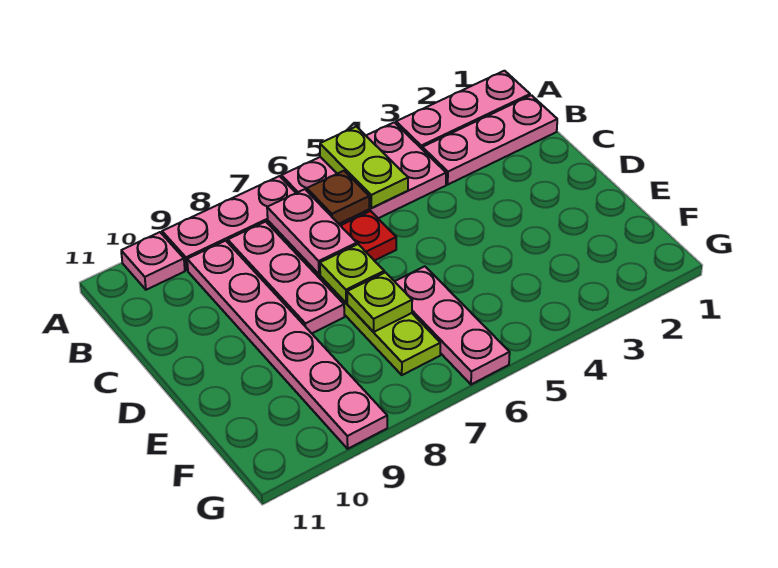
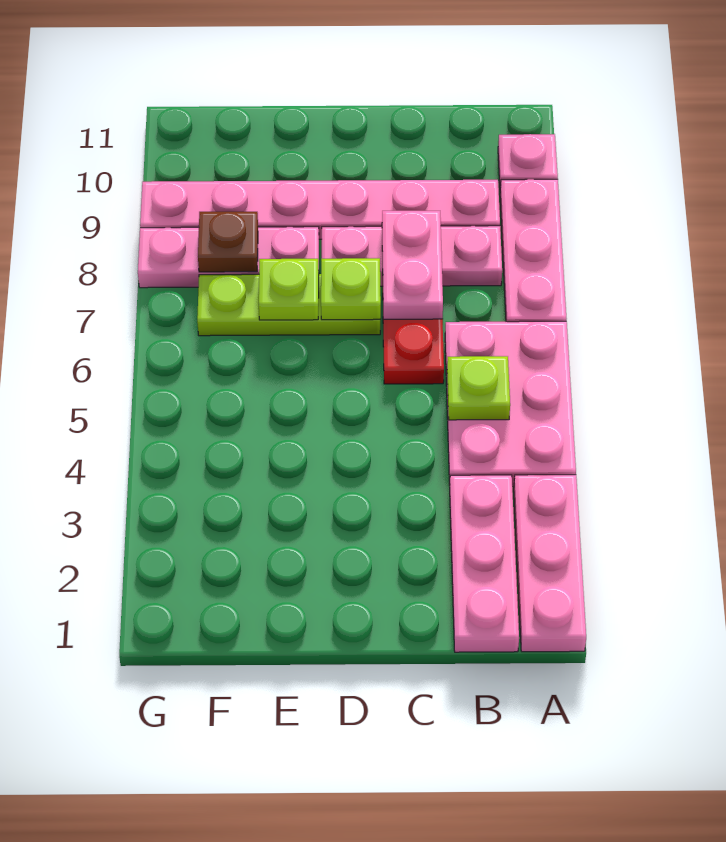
lime plate A5:B5 level 2 -> lime plate B5 level 2
brown plate B6 level 2 -> brown plate F8 level 2
pink plate B7:C7 level 2 -> pink plate C7:C8 level 2
pink plate E6:G6 level 1 -> pink plate E8:G8 level 1

